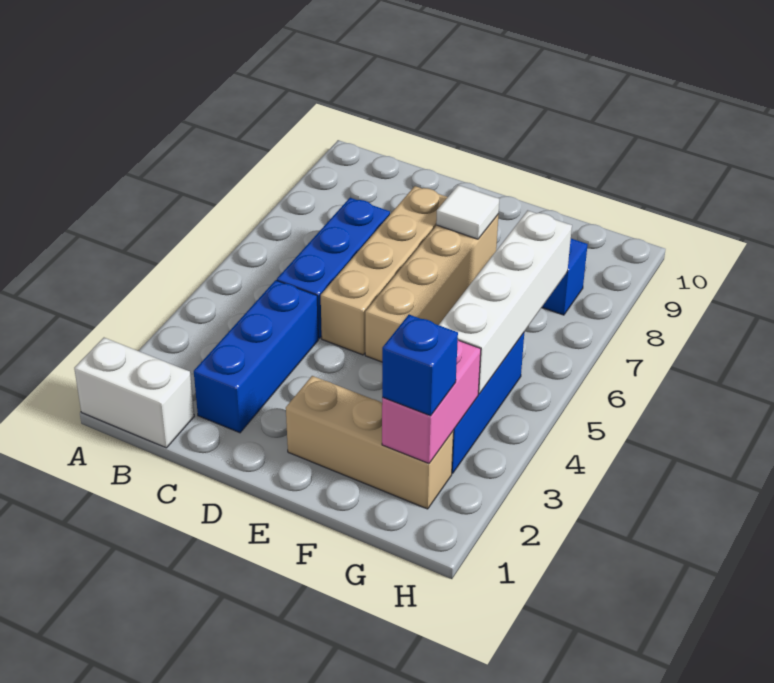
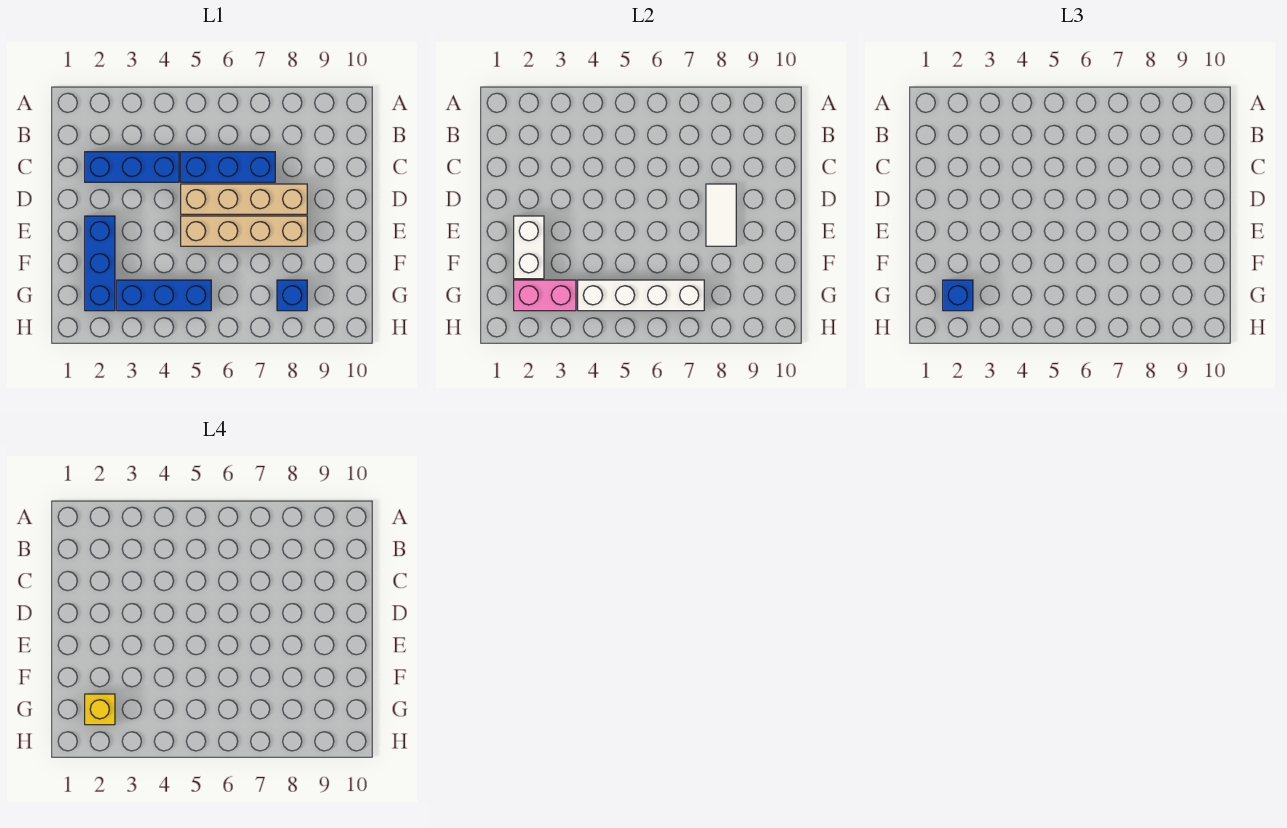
white brick A1:B1 level 1 -> white brick E2:F2 level 2
tan brick E2:G2 level 1 -> blue brick E2:G2 level 1
white tile E8 level 2 -> white tile D8:E8 level 2
none -> yellow brick G2 level 4

